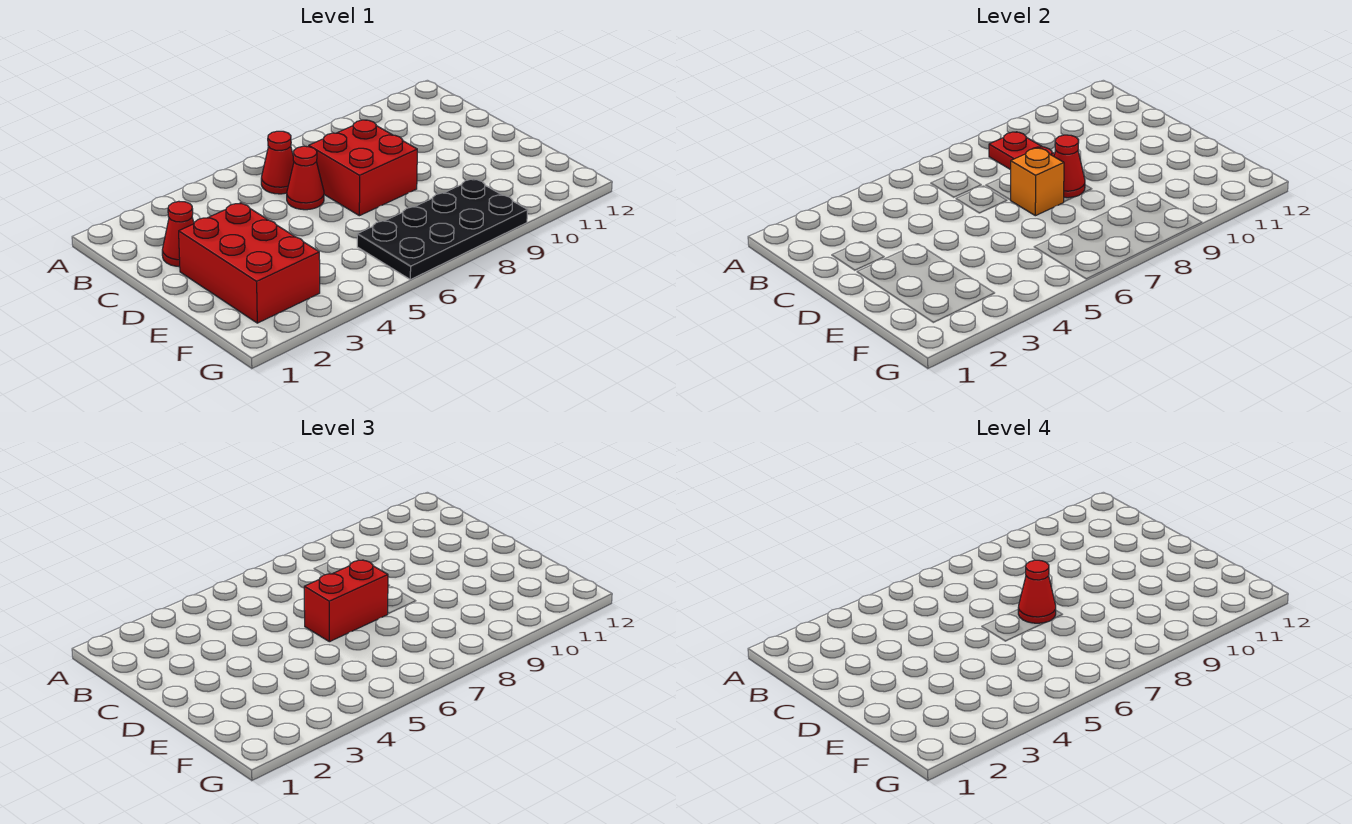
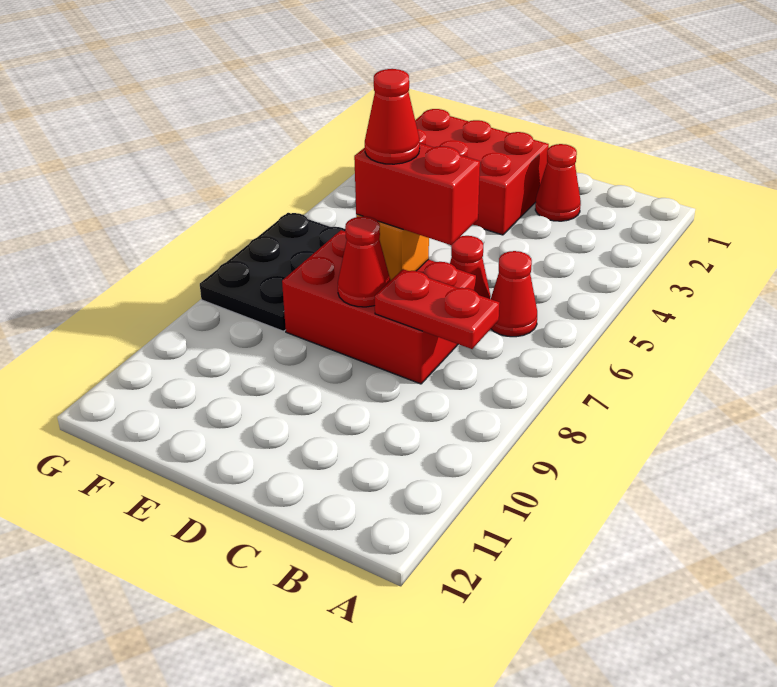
red brick C7:D8 level 1 -> red brick C7:E8 level 1
red brick D6:D7 level 3 -> red brick C7:D7 level 3
black plate F6:G9 level 1 -> black plate F6:G8 level 1

